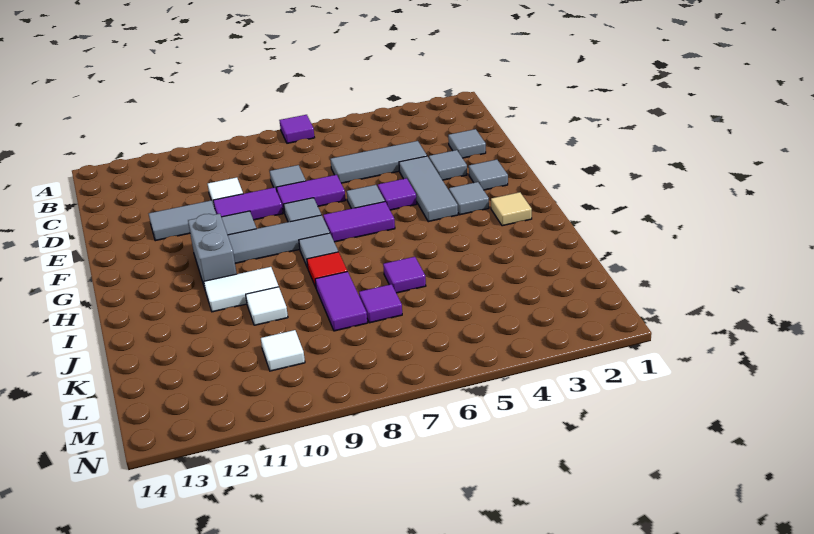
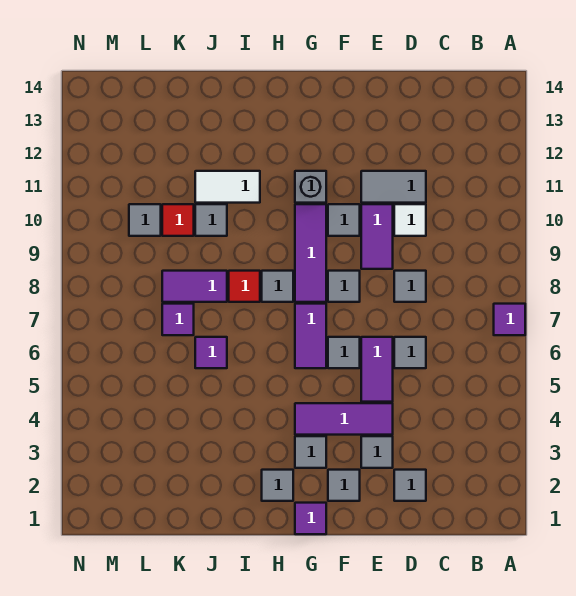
grey tile D4:D6 level 1 -> grey tile D6 level 1
grey tile E4:G4 level 1 -> purple tile E4:G4 level 1
purple tile E7:E8 level 1 -> purple tile E5:E6 level 1
grey tile E11:E12 level 1 -> grey tile D11:E11 level 1
purple tile F5 level 1 -> purple tile G1 level 1
grey tile G8:G10 level 1 -> purple tile G8:G10 level 1
grey brick G11:H11 level 1 -> grey brick G11 level 1
tan tile H2 level 1 -> grey tile H2 level 1
white tile I10:I11 level 1 -> white tile I11:J11 level 1
white tile J10 level 1 -> grey tile J10 level 1
none -> red tile K10 level 1
white tile L10 level 1 -> grey tile L10 level 1

